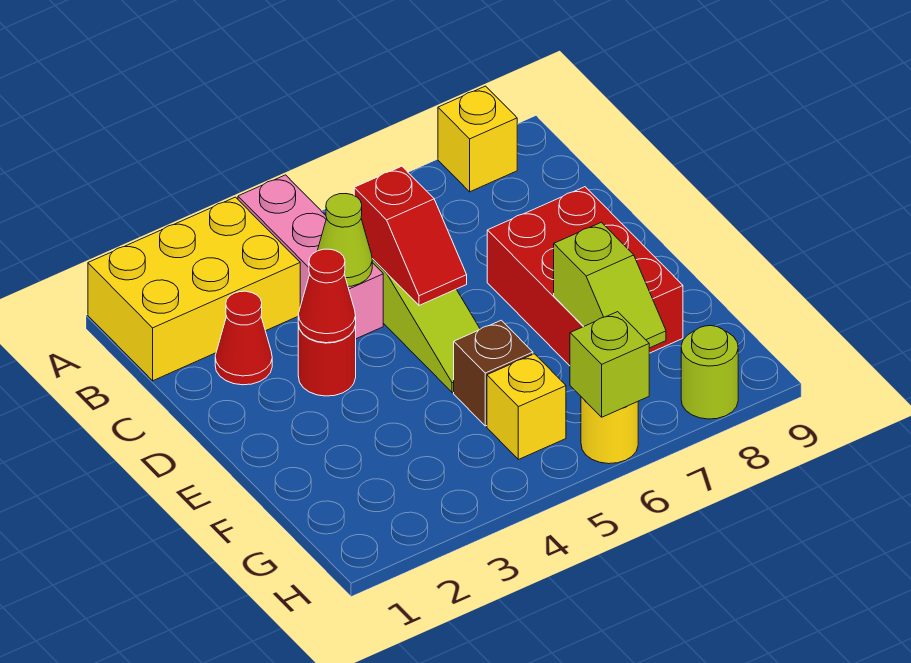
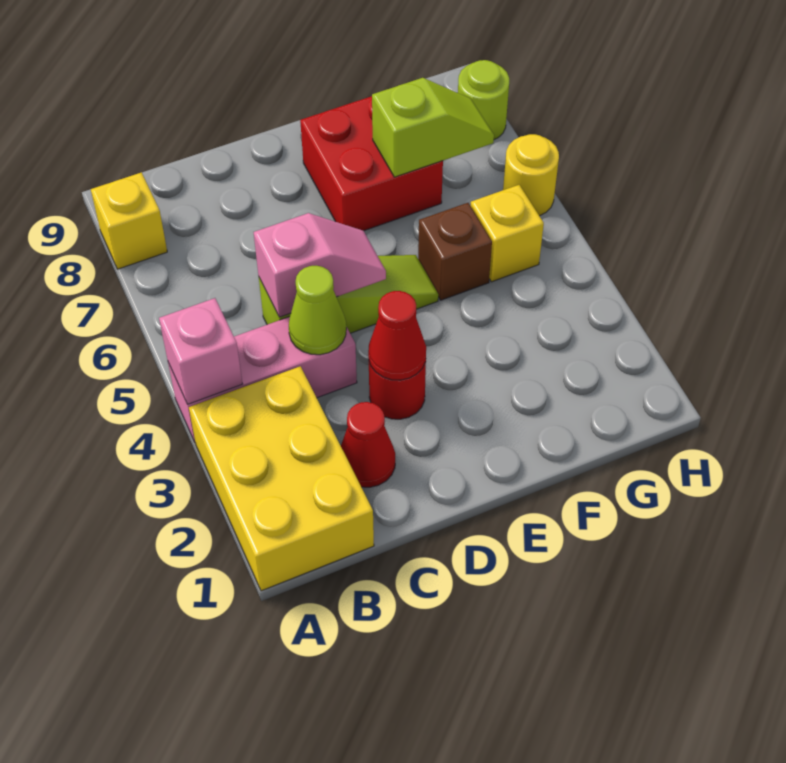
none -> pink brick A4 level 2
red slope C5:D5 level 2 top C -> pink slope C5:D5 level 2 top C
red brick D7:F8 level 1 -> red brick E7:F8 level 1
lime brick H6 level 2 -> none

